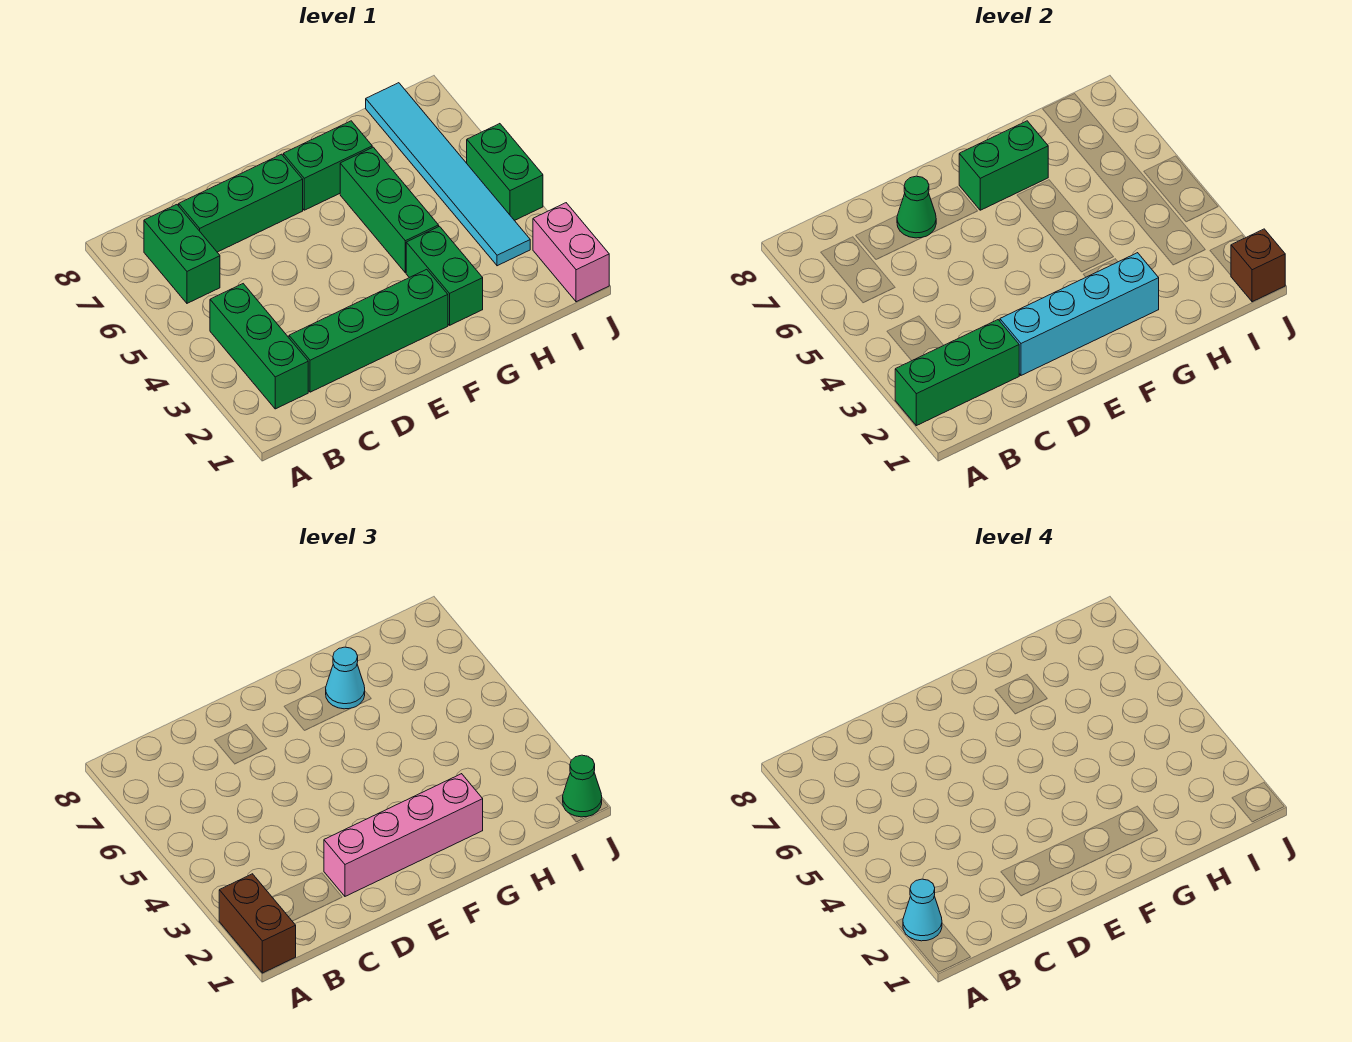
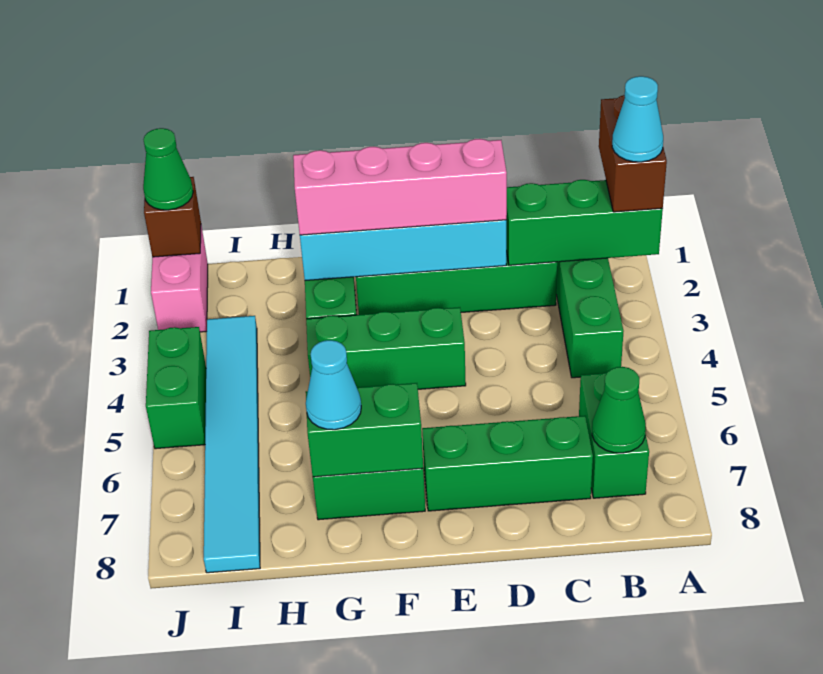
green cone D7 level 2 -> green cone B7 level 2
green brick G4:G6 level 1 -> green brick E4:G4 level 1

